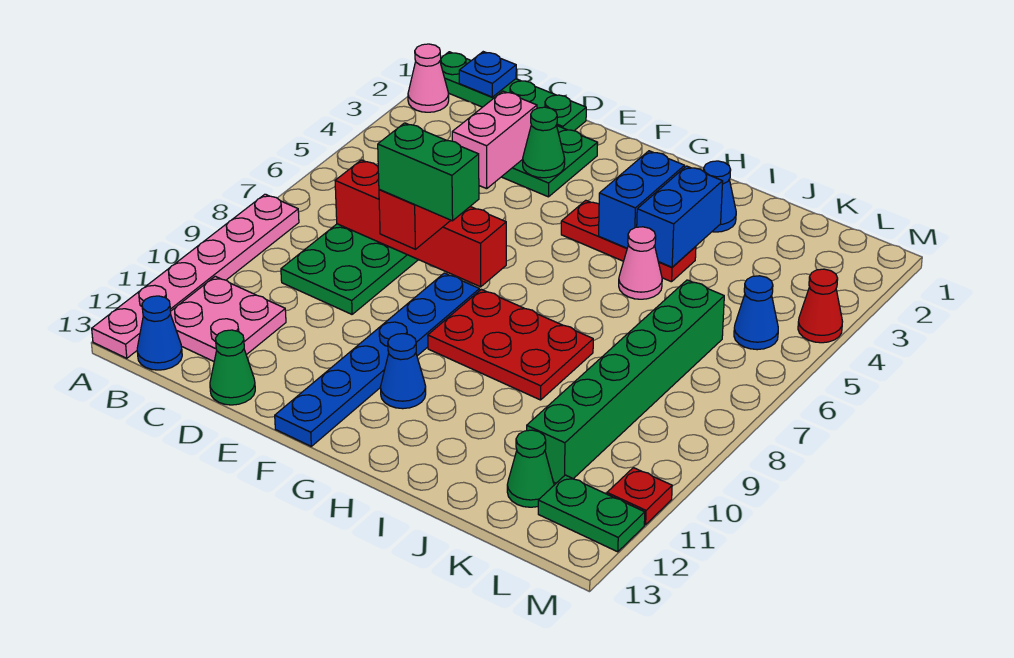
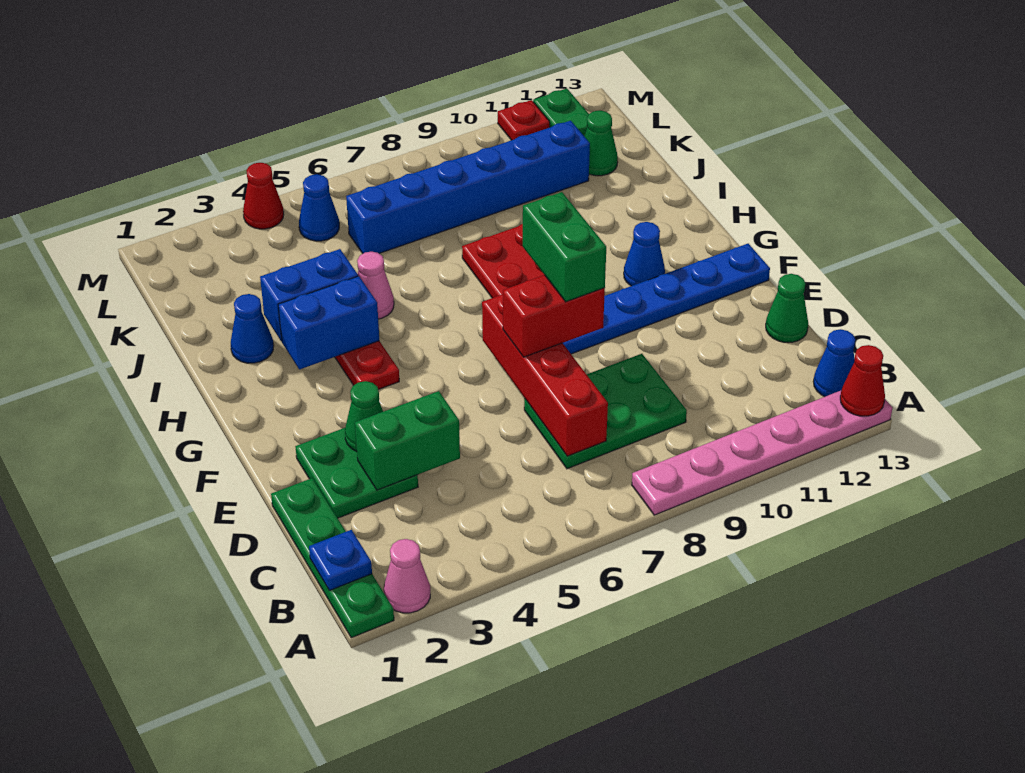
none -> red cone A13 level 2
pink plate B11:C12 level 1 -> none
pink brick D3:D4 level 2 -> green brick D3:D4 level 2
green brick K6:K11 level 1 -> blue brick K6:K11 level 1

